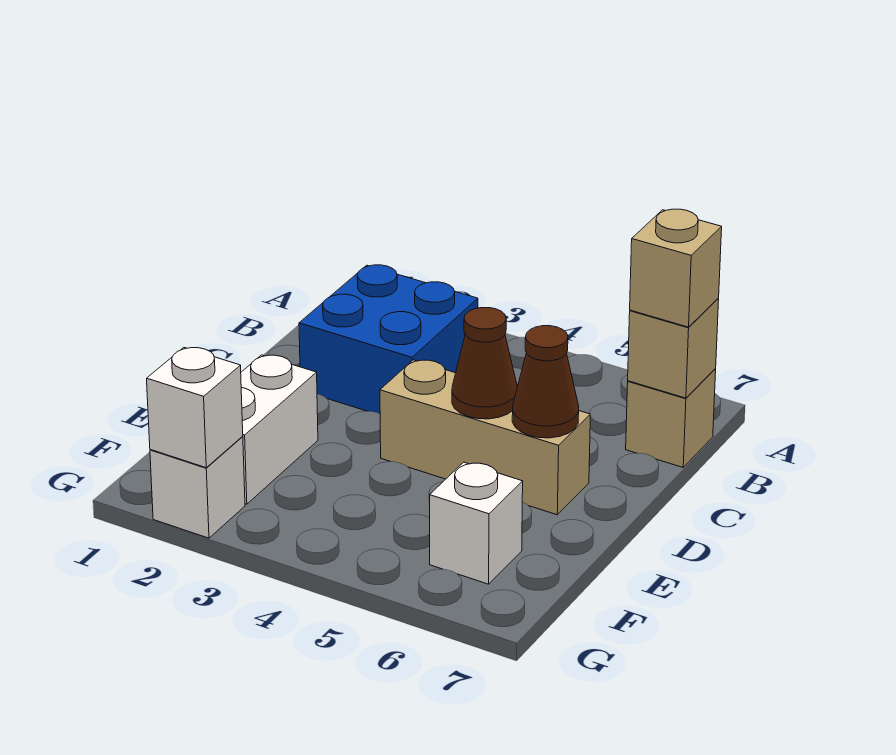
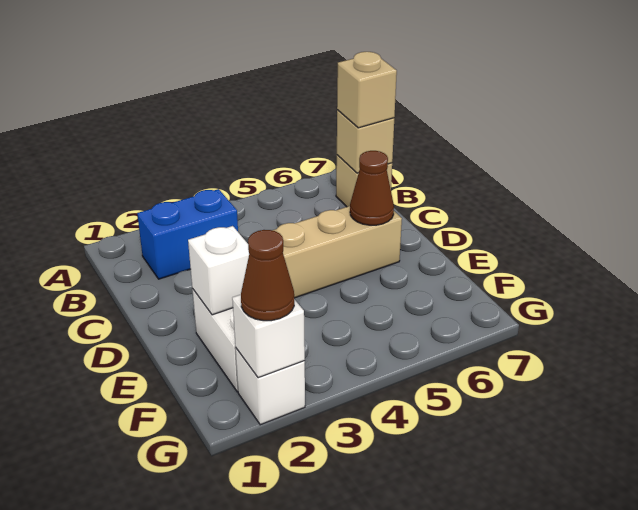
blue brick B2:C3 level 1 -> blue brick B2:B3 level 1
brown cone D5 level 2 -> brown cone G2 level 3
white brick F6 level 1 -> white brick E2 level 2

